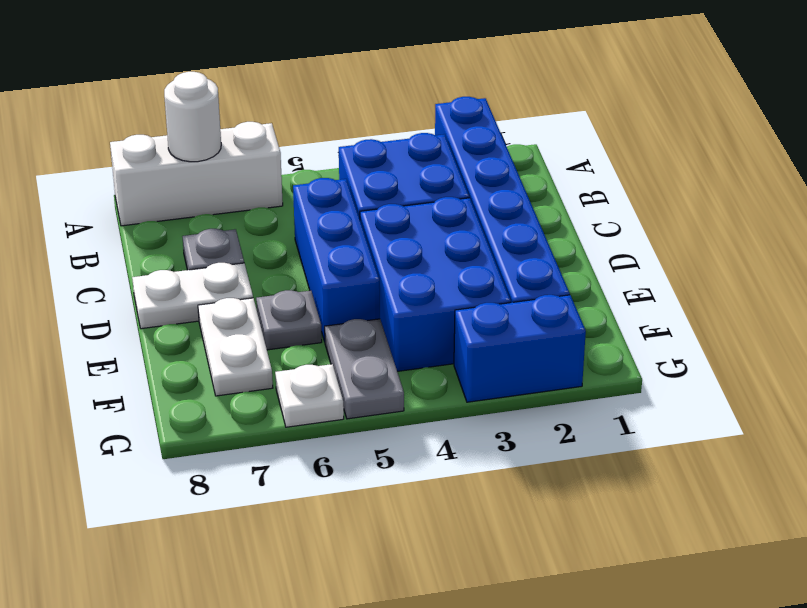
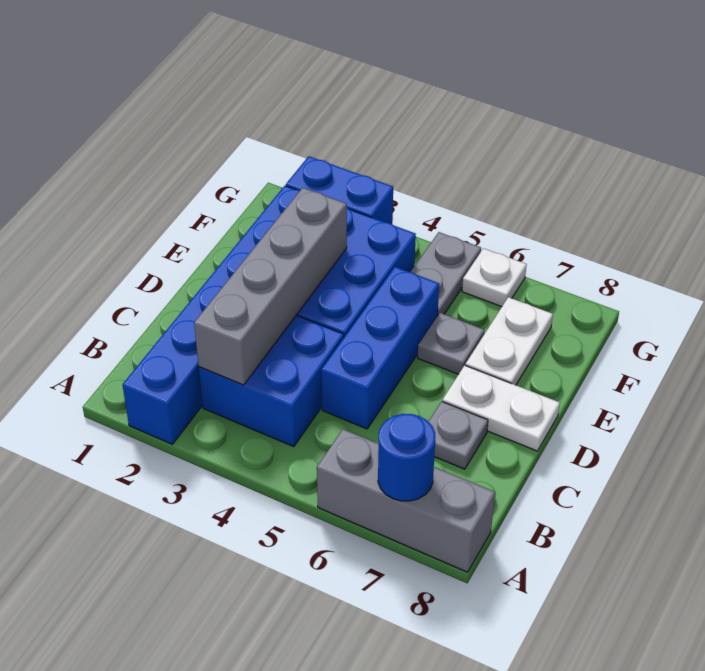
white brick A6:A8 level 1 -> grey brick A6:A8 level 1
white round brick A7 level 2 -> blue round brick A7 level 2
none -> grey brick B3:E3 level 2

